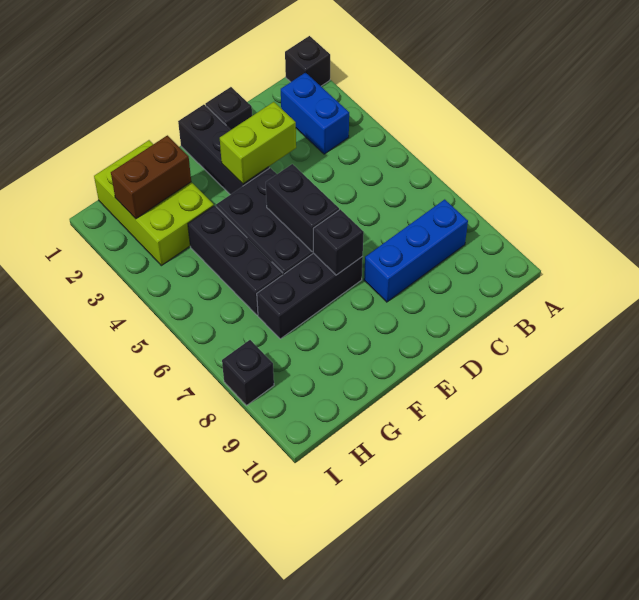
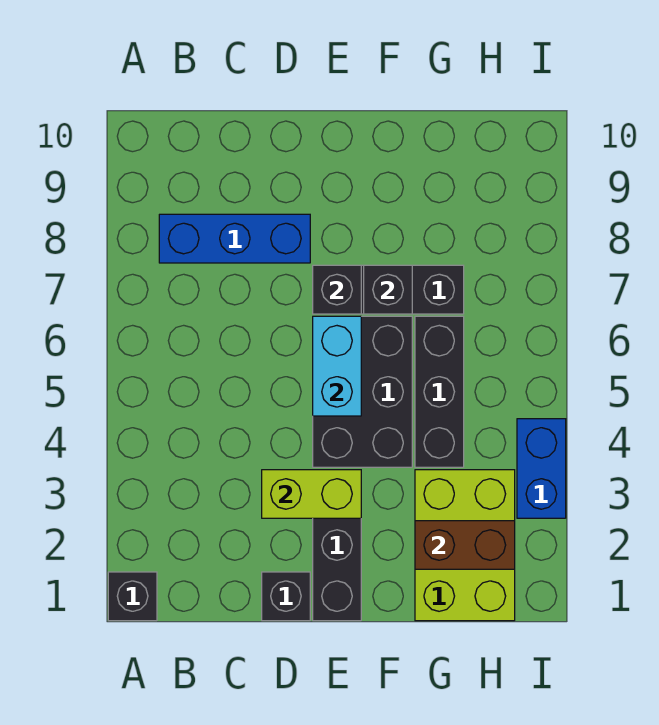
blue brick B2:B3 level 1 -> blue brick I3:I4 level 1
black brick E5:E6 level 2 -> cyan brick E5:E6 level 2
black brick I8 level 1 -> black brick F7 level 2

